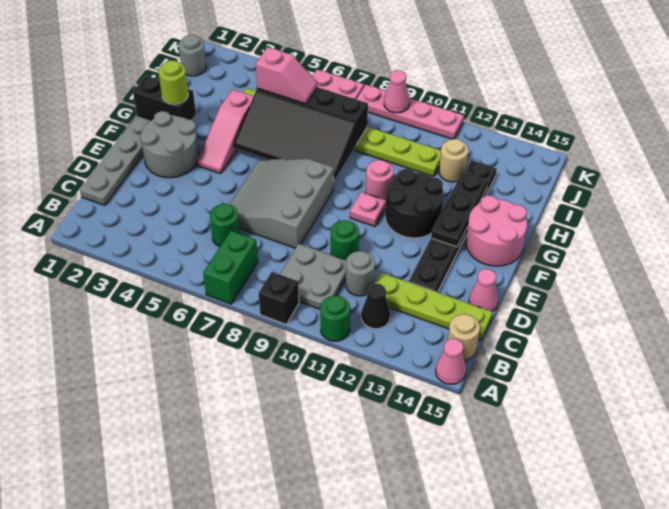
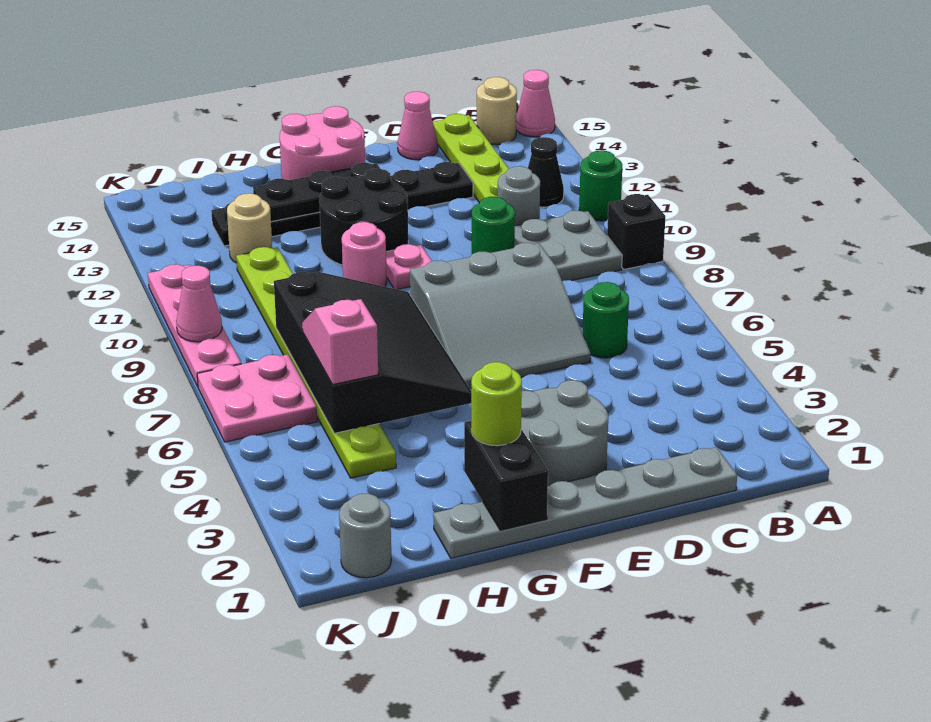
green brick A7:B7 level 1 -> none
pink slope F4:H4 level 1 top H -> none

